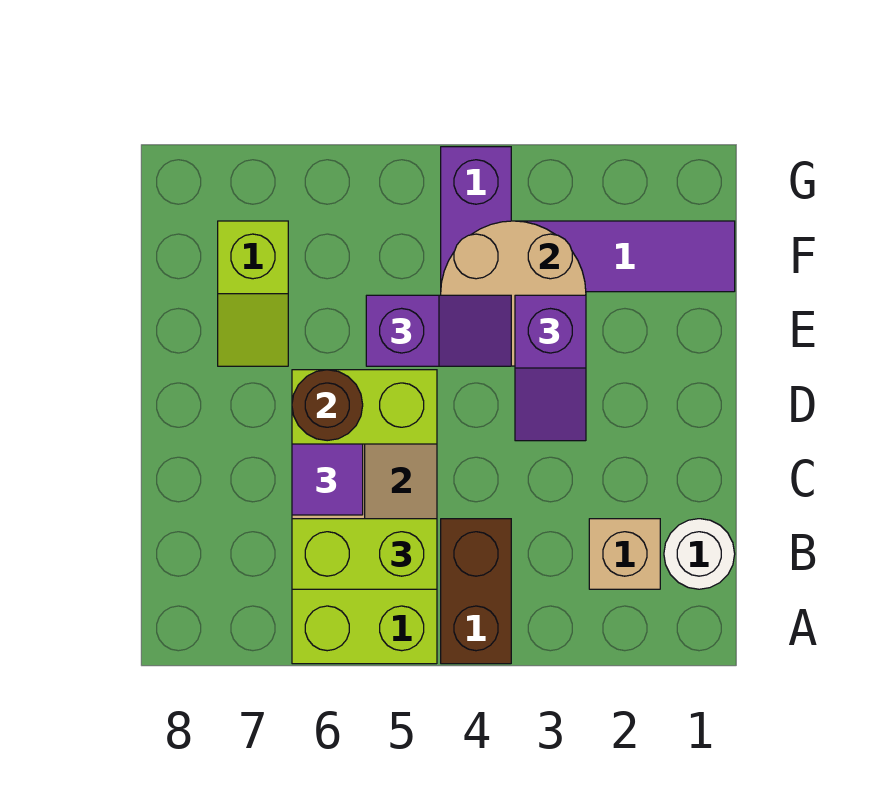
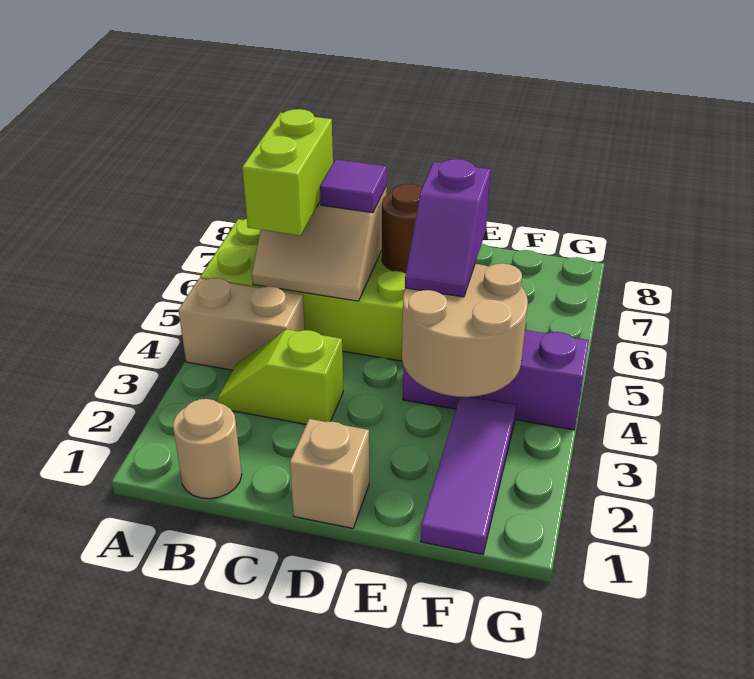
brown brick A4:B4 level 1 -> tan brick A4:B4 level 1
white round brick B1 level 1 -> tan round brick B1 level 1
tan brick B2 level 1 -> tan brick D1 level 1
purple slope D3:E3 level 3 top E -> none
lime slope E7:F7 level 1 top F -> lime slope B3:C3 level 1 top C

